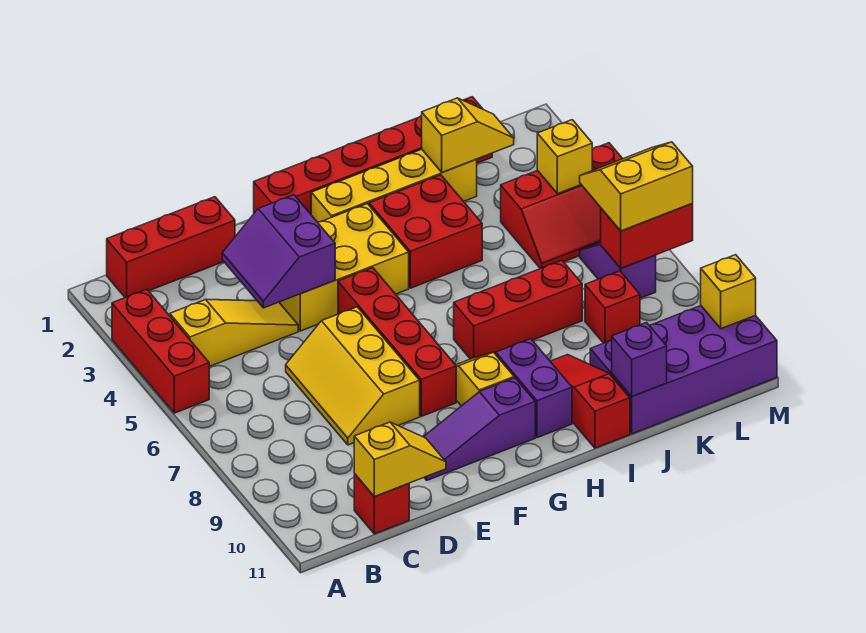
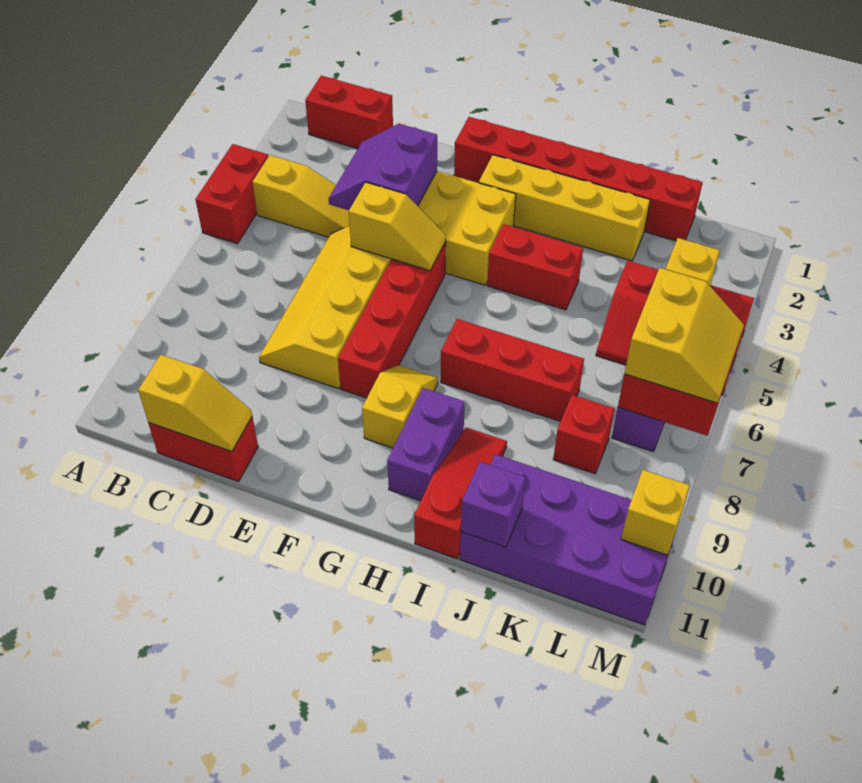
red brick A3:A5 level 1 -> red brick A4:A5 level 1
red brick B1:D1 level 1 -> red brick B1:C1 level 1
red brick C11 level 1 -> red brick C11:D11 level 1
yellow slope D6:E8 level 1 top E -> yellow slope D5:E8 level 1 top E
purple slope E10:G10 level 1 top G -> none
red brick H3:I4 level 1 -> red brick H4:I4 level 1
yellow slope J2:K2 level 2 top J -> yellow slope E5:F5 level 2 top E
yellow slope L6:M7 level 3 top 7 -> yellow slope L6:M7 level 3 top L

